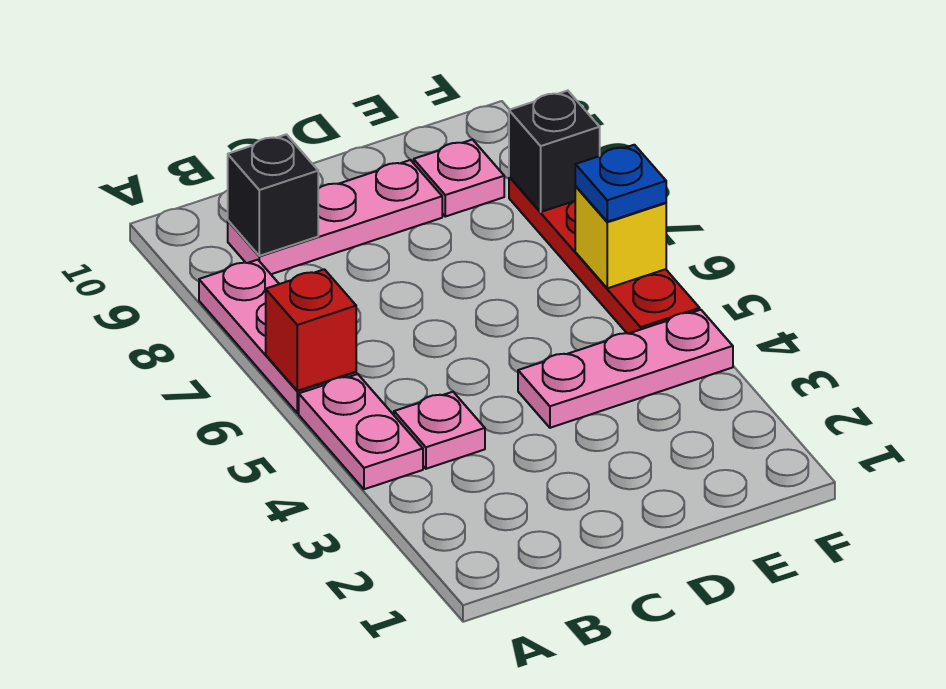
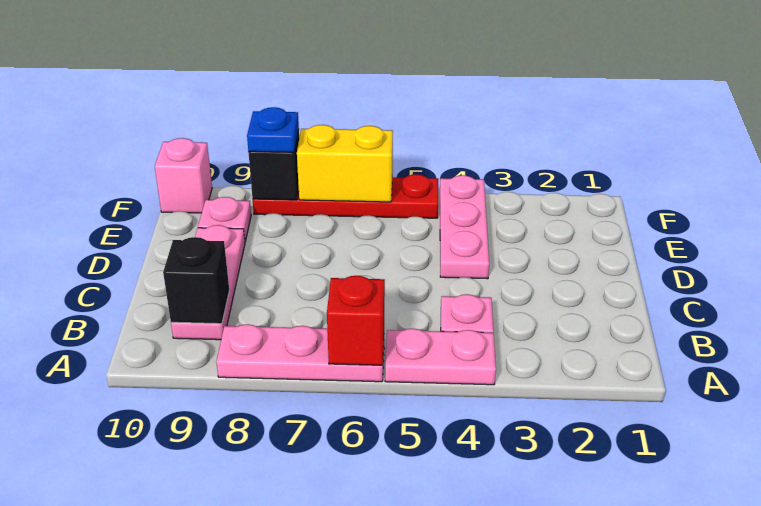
yellow brick F6 level 2 -> yellow brick F6:F7 level 2
blue plate F6 level 3 -> blue plate F8 level 3
none -> pink brick F10 level 1

